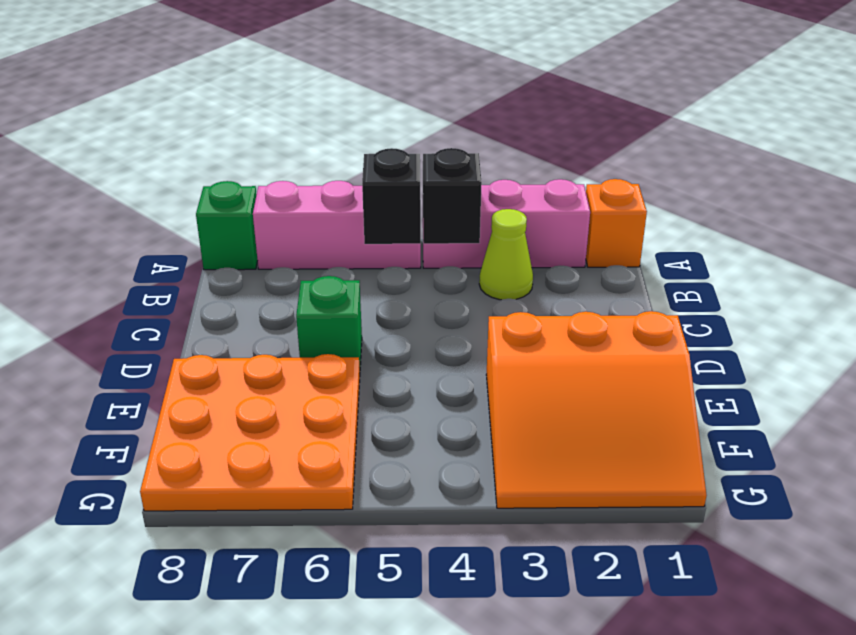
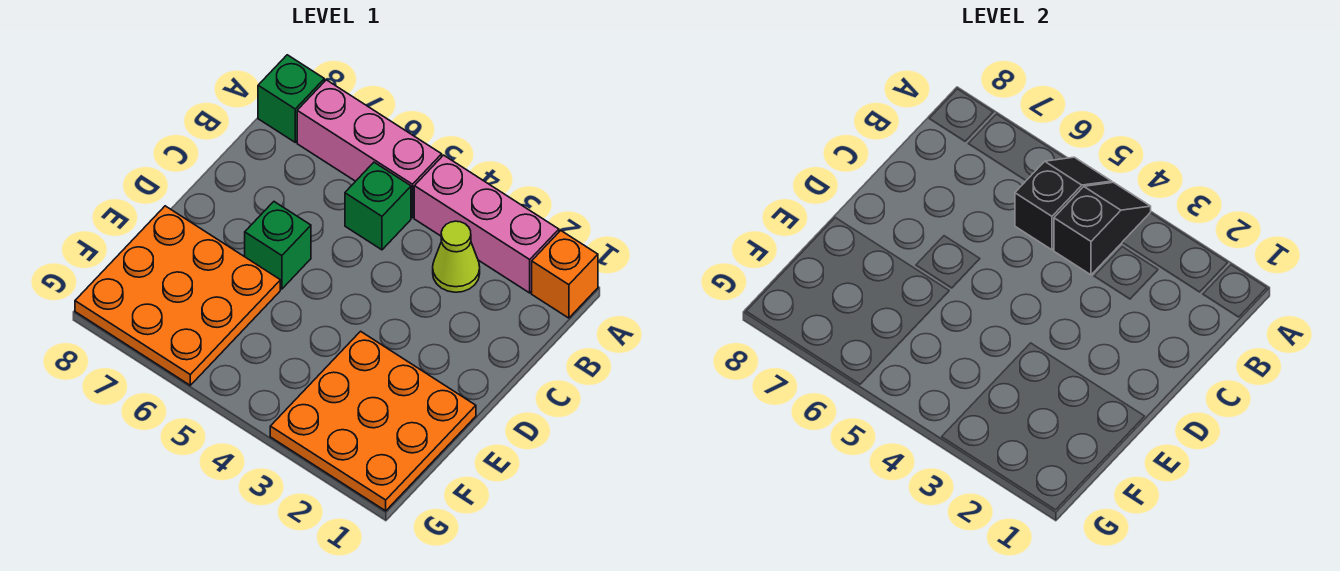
none -> green brick B5 level 1
orange slope E1:G3 level 1 top E -> orange plate E1:G3 level 1

